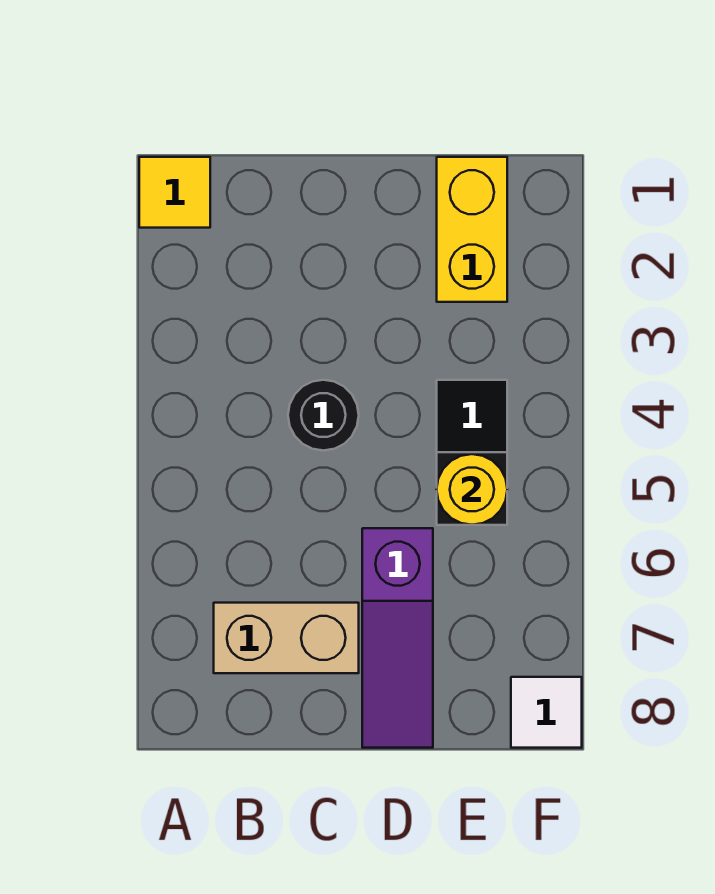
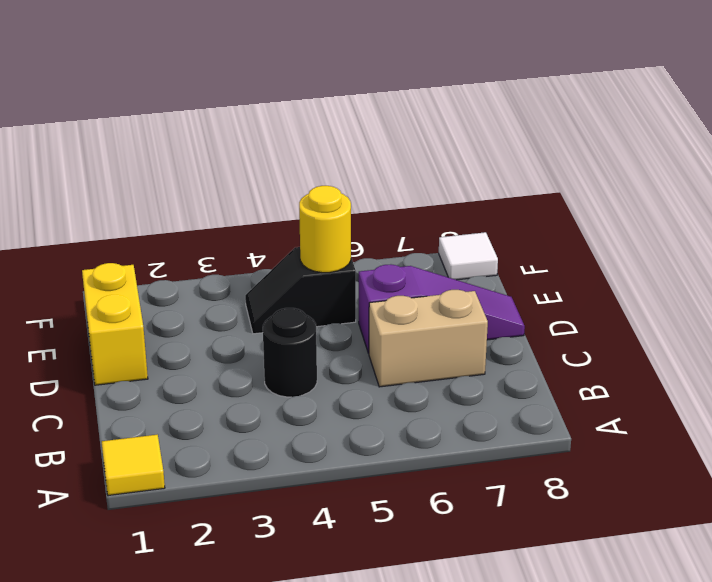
tan brick B7:C7 level 1 -> tan brick C6:C7 level 1
yellow brick E1:E2 level 1 -> yellow brick D1:E1 level 1

